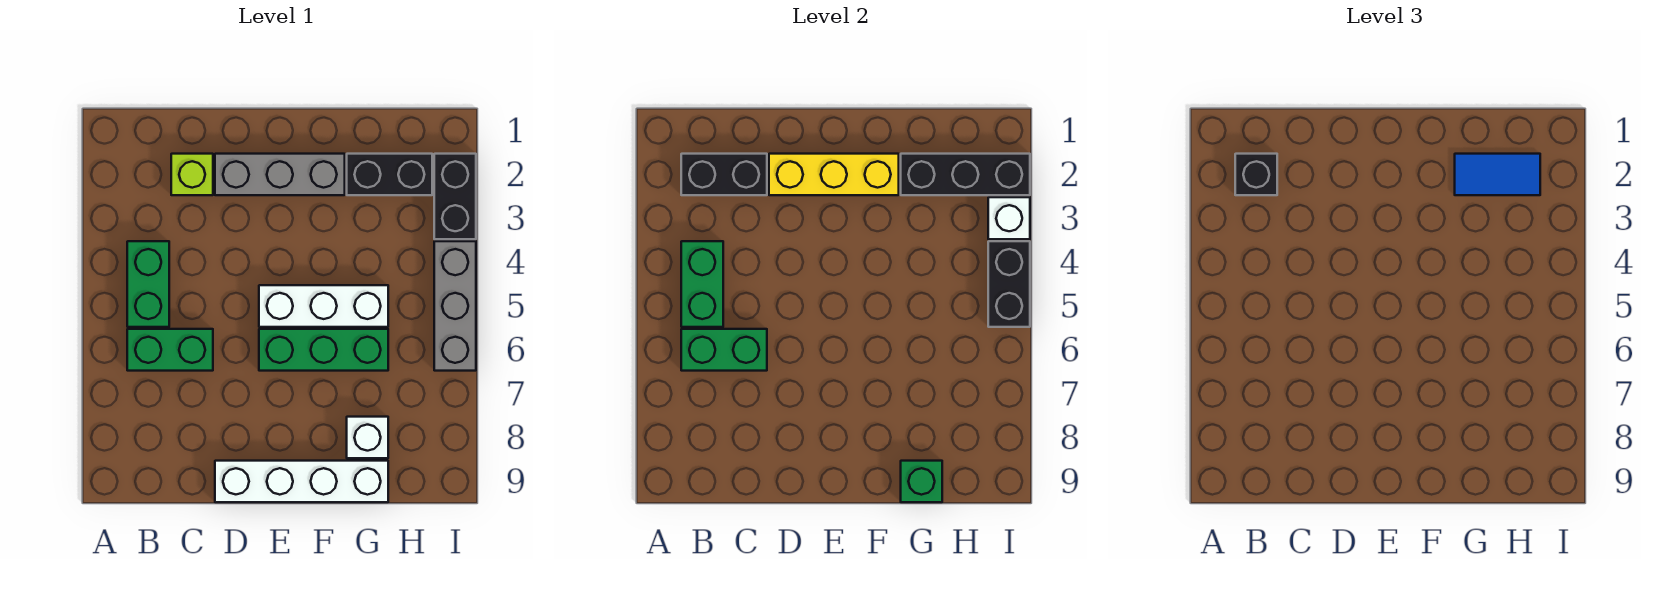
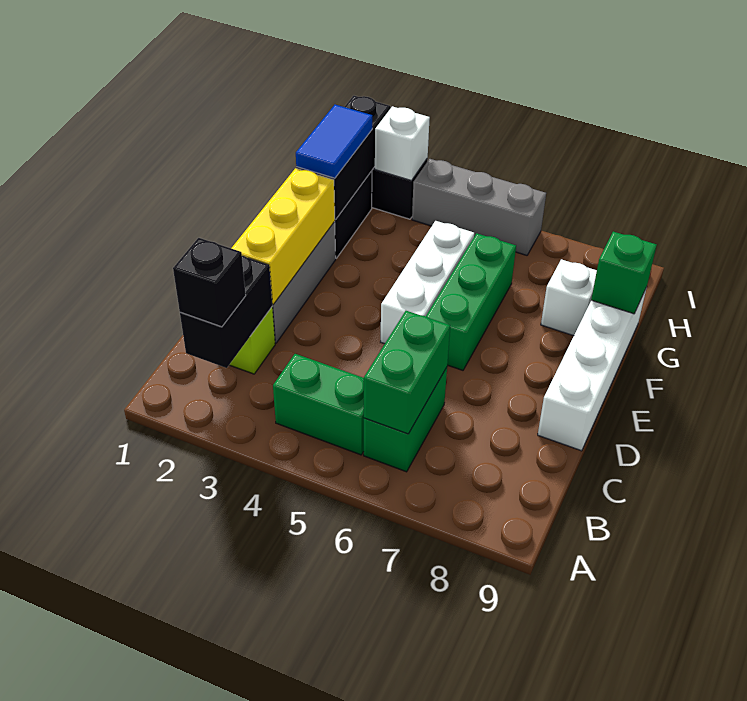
green brick B4:B5 level 2 -> none
black brick I4:I5 level 2 -> none

